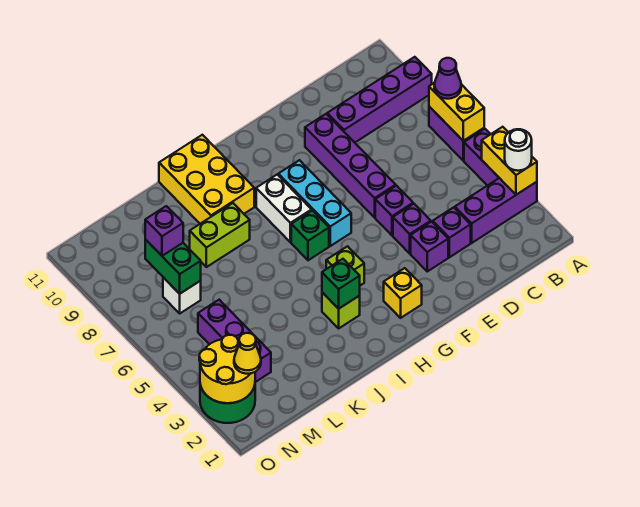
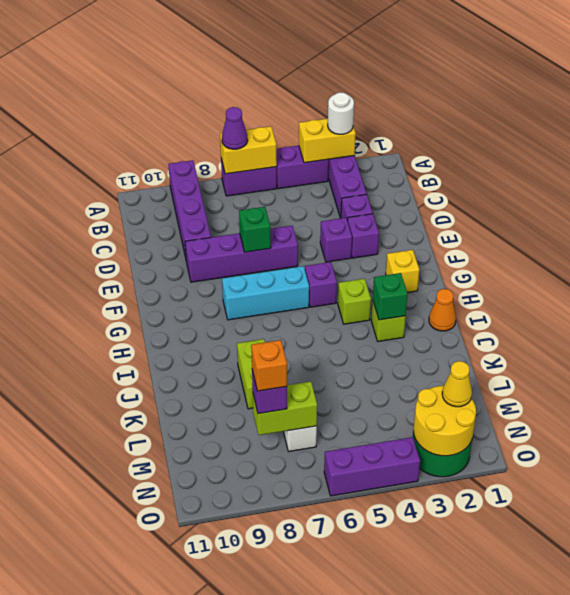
purple brick E5 level 1 -> purple brick G5 level 1
green brick H6 level 1 -> green brick E7 level 2
white brick H7:H8 level 1 -> none
none -> orange cone I1 level 1
yellow brick I9:J11 level 1 -> none
purple brick M3:M5 level 1 -> purple brick O4:O6 level 1
green brick M7:M8 level 2 -> lime brick M7:M8 level 2
none -> orange brick M8 level 4

